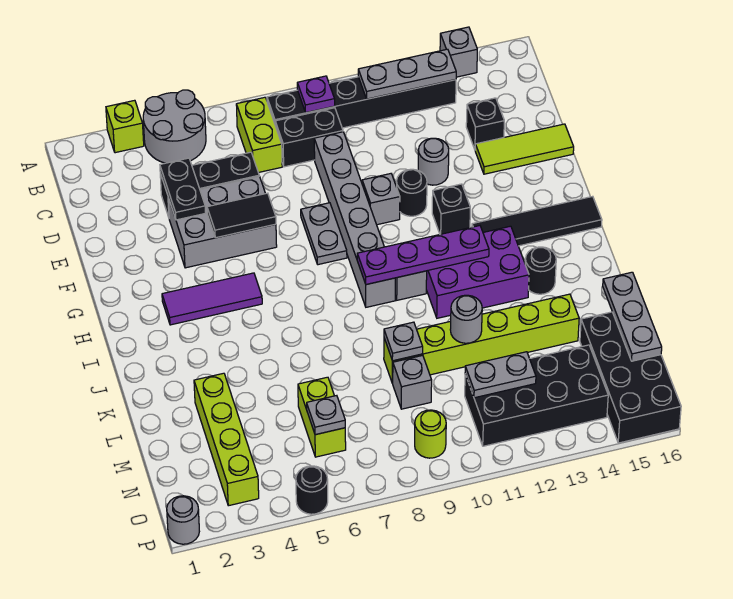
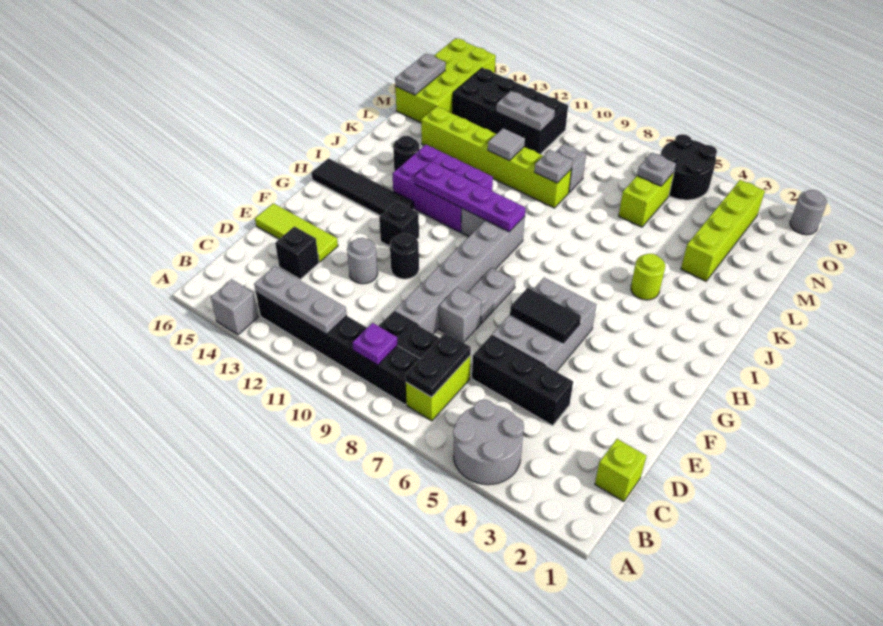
lime brick A3 level 1 -> lime brick C1 level 1
black plate D4:E4 level 2 -> black plate B7:C7 level 2
grey brick E4:F6 level 1 -> grey brick E5:G6 level 1
grey brick F10 level 1 -> grey brick E8 level 1
purple tile H3:H5 level 1 -> none
grey round brick L11 level 2 -> grey tile L11 level 2
grey plate L16:N16 level 2 -> grey plate M16:N16 level 2
black brick M15:P16 level 1 -> lime brick M15:P16 level 1
lime round brick O9 level 1 -> lime round brick J4 level 1
black round brick P5 level 1 -> black round brick O5:P6 level 1

